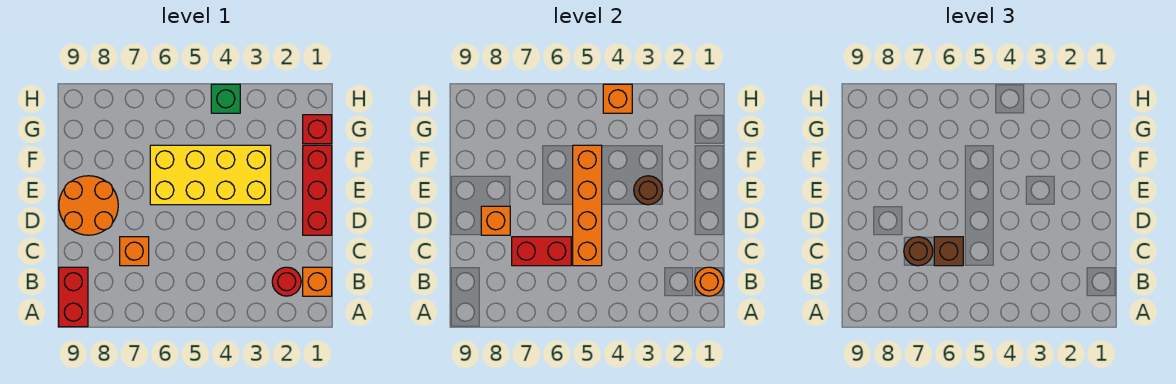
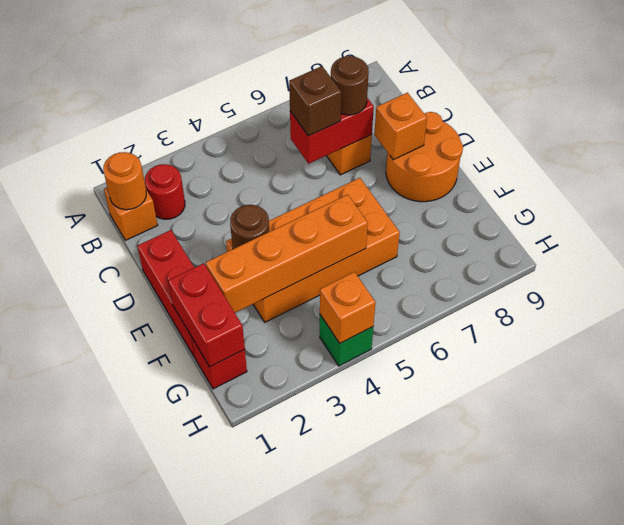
red brick A9:B9 level 1 -> red brick F1:G1 level 2
orange brick C5:F5 level 2 -> orange brick F2:F5 level 2
yellow brick E3:F6 level 1 -> orange brick E3:F6 level 1

